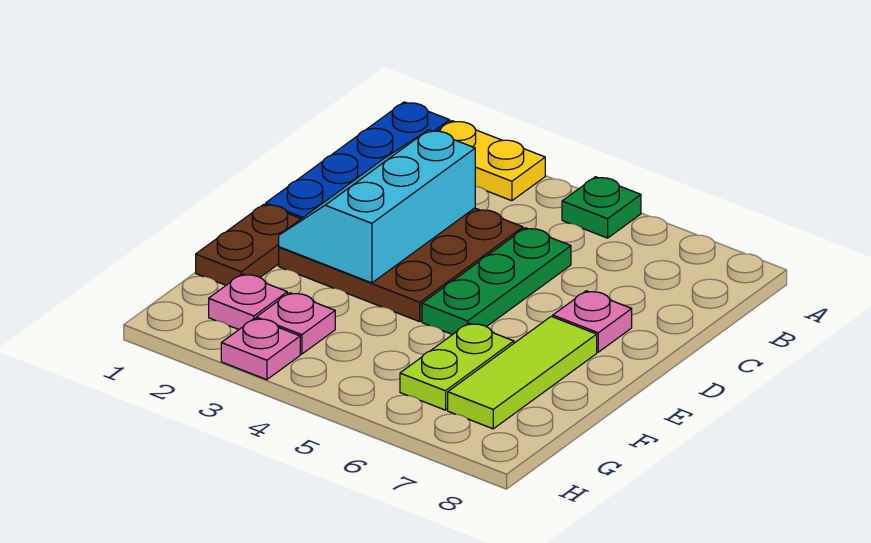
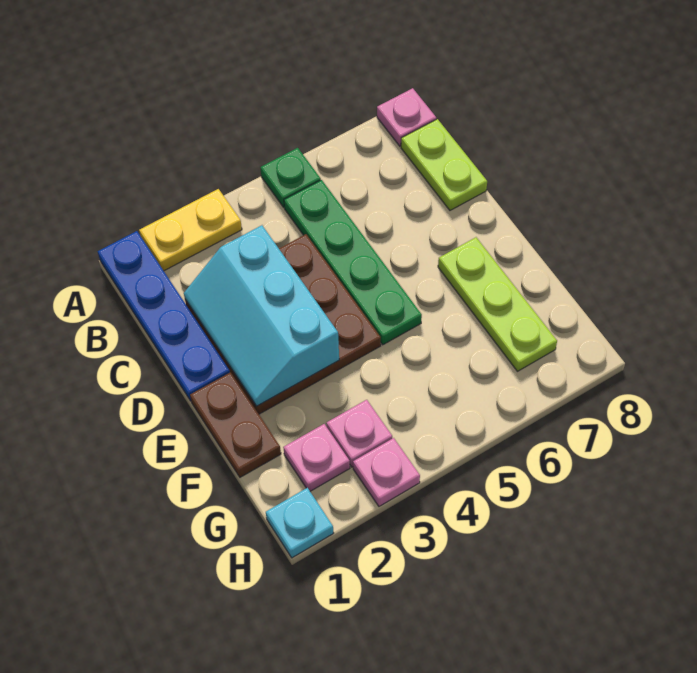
green plate C5:E5 level 1 -> green plate B5:E5 level 1
pink plate D7 level 1 -> pink plate A8 level 1
lime tile E7:G7 level 1 -> lime plate E7:G7 level 1
lime plate F6:G6 level 1 -> lime plate B8:C8 level 1
none -> cyan plate H1 level 1

